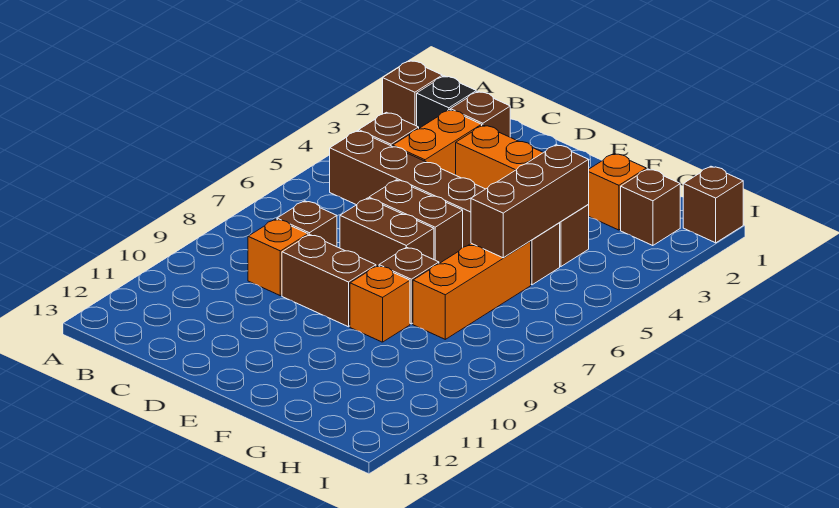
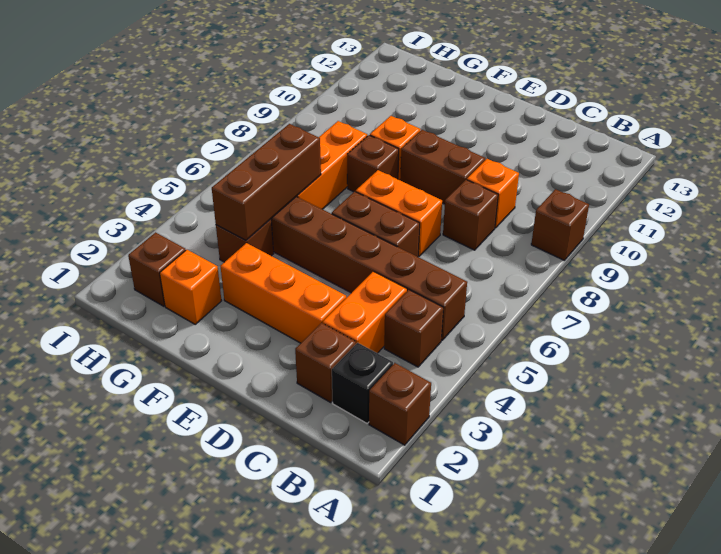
brown brick D7:E7 level 1 -> orange brick D7:E7 level 1
brown brick I1 level 1 -> brown brick A9 level 1

